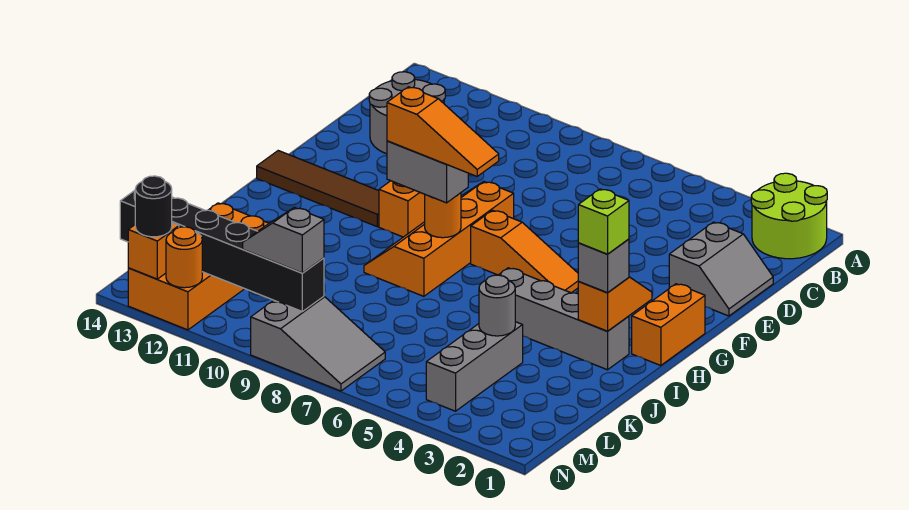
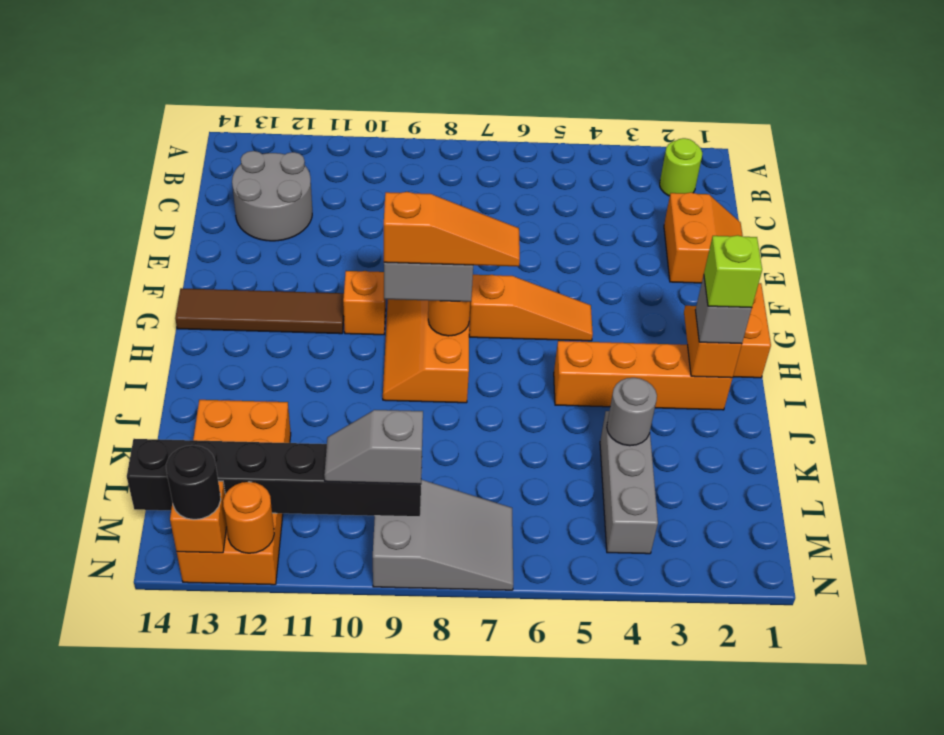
lime round brick A1:B2 level 1 -> lime round brick B2 level 1
grey slope D1:E2 level 1 top 2 -> orange slope D1:E2 level 1 top 2
grey brick I2:I5 level 1 -> orange brick I2:I5 level 1

